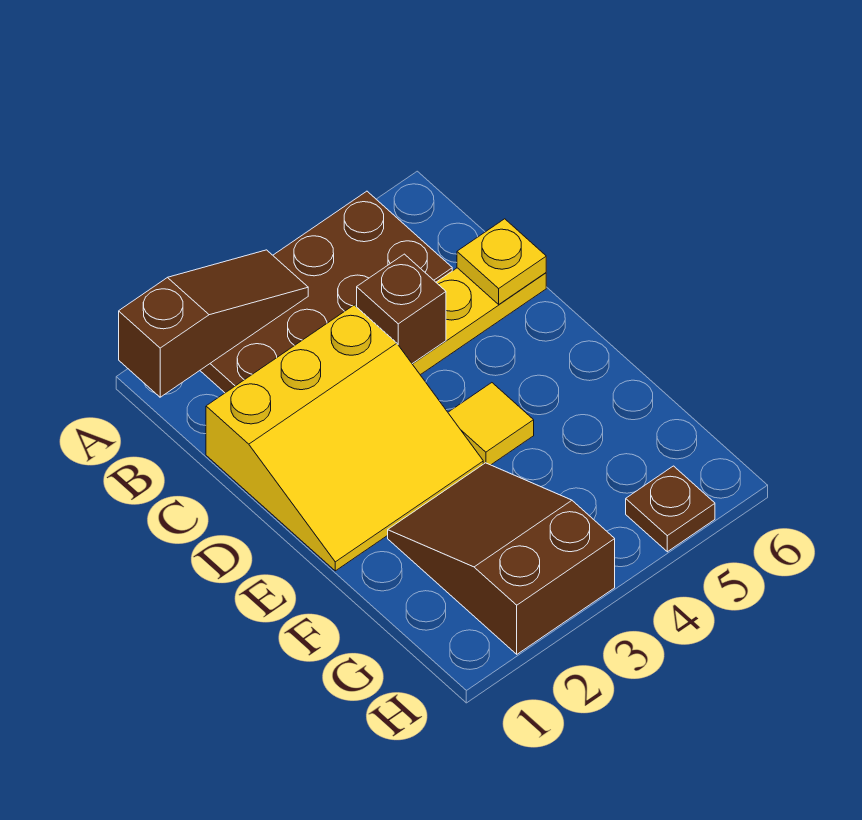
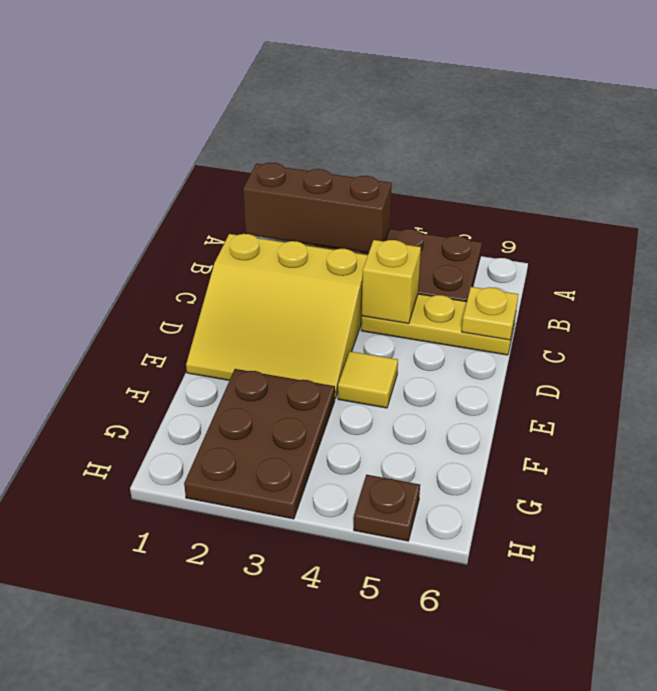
brown slope A1:A3 level 2 top 1 -> brown brick A1:A3 level 2
brown brick C4 level 2 -> yellow brick C4 level 2
brown slope F2:H3 level 1 top H -> brown plate F2:H3 level 1

